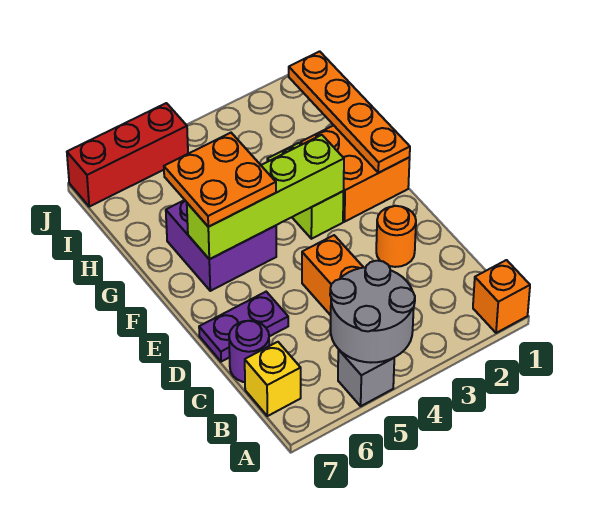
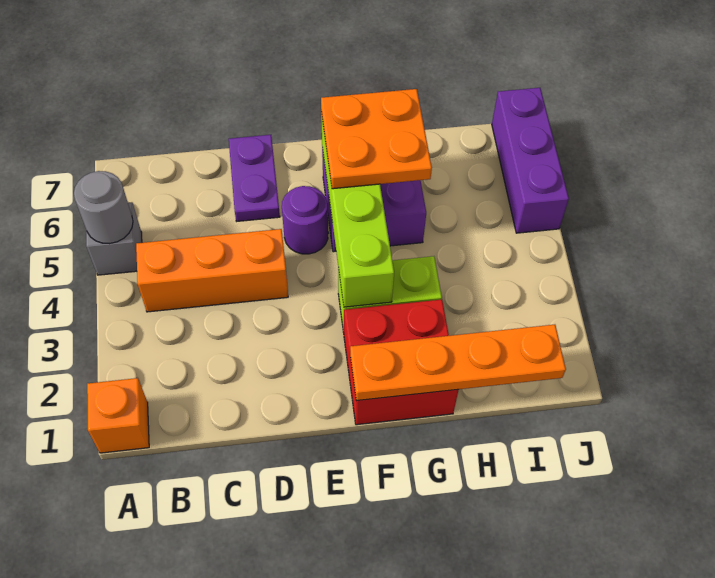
grey round brick A4:B5 level 2 -> grey round brick A5 level 2
yellow brick B7 level 1 -> none
purple round brick C7 level 1 -> purple round brick E5 level 1
orange round brick D2 level 1 -> none
orange brick F1:G2 level 1 -> red brick F1:G2 level 1
red brick J5:J7 level 1 -> purple brick J5:J7 level 1

